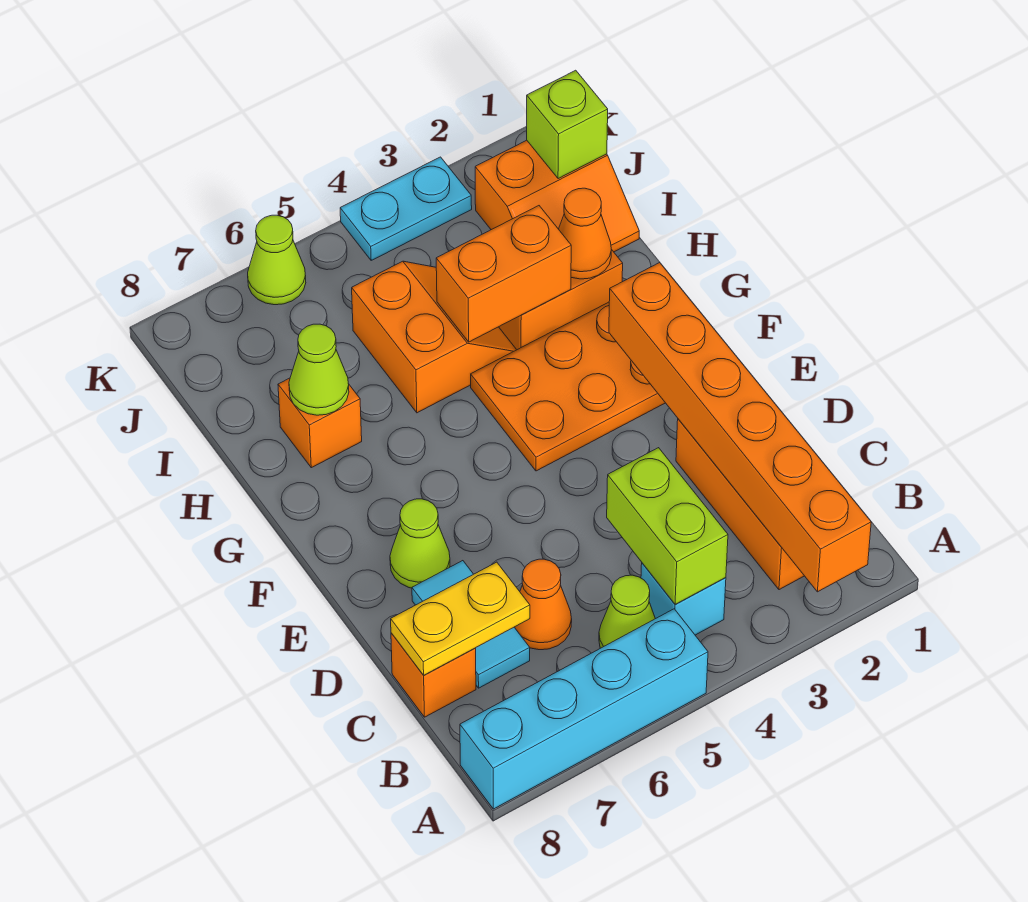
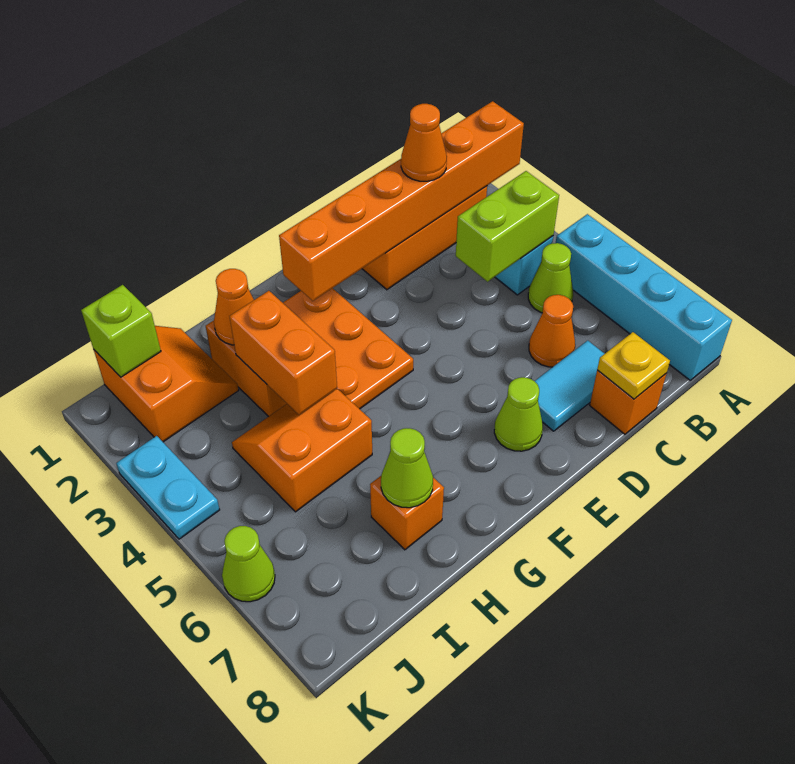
none -> orange cone C2 level 3
yellow plate C7:C8 level 2 -> yellow plate C8 level 2

